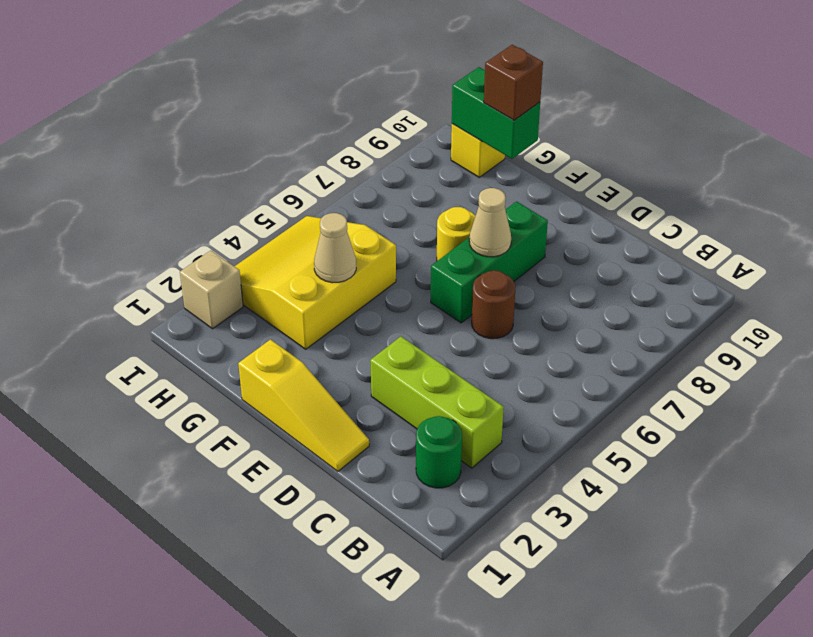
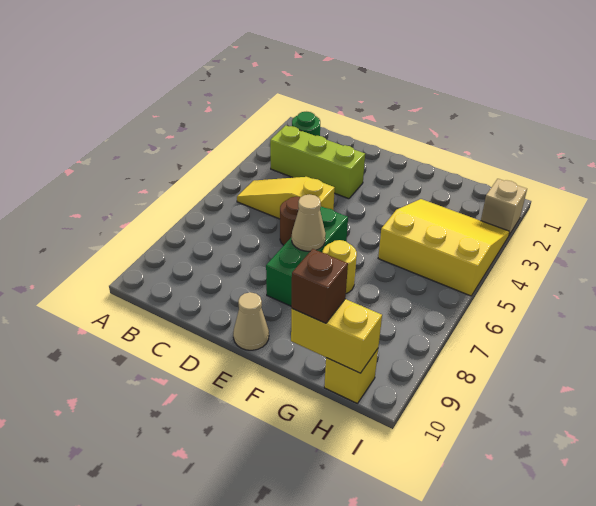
yellow slope D1:F1 level 1 top F -> yellow slope B5:D5 level 1 top D
yellow slope G3:I5 level 1 top G -> yellow slope G3:I5 level 1 top 5
tan cone G4 level 2 -> tan cone E10 level 1
green brick G10:H10 level 2 -> yellow brick G10:H10 level 2

